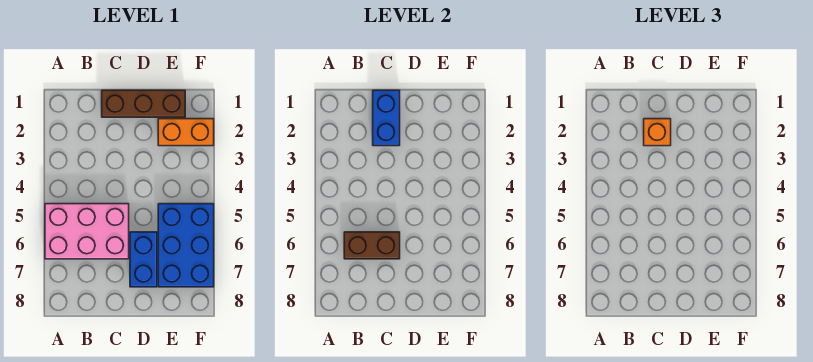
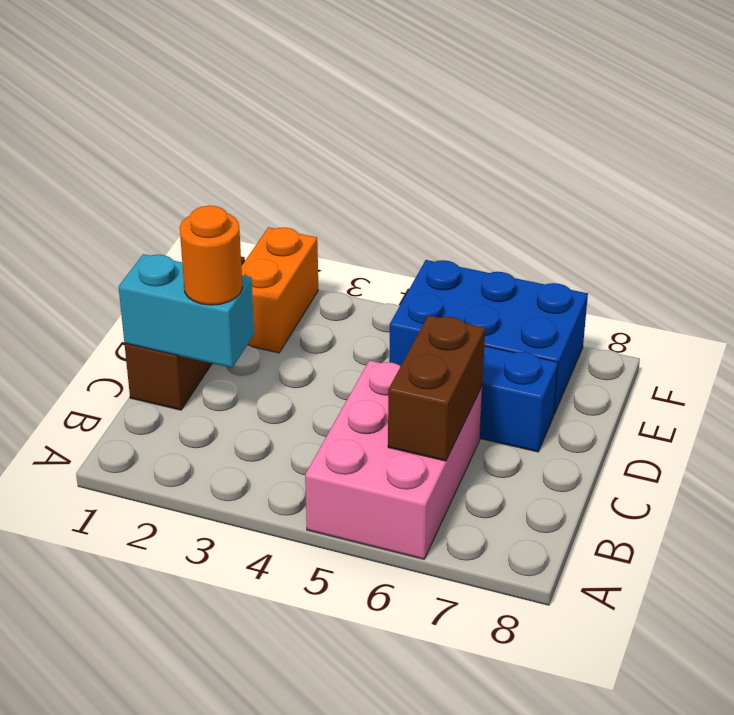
blue brick C1:C2 level 2 -> cyan brick C1:C2 level 2
orange brick C2 level 3 -> orange round brick C2 level 3

